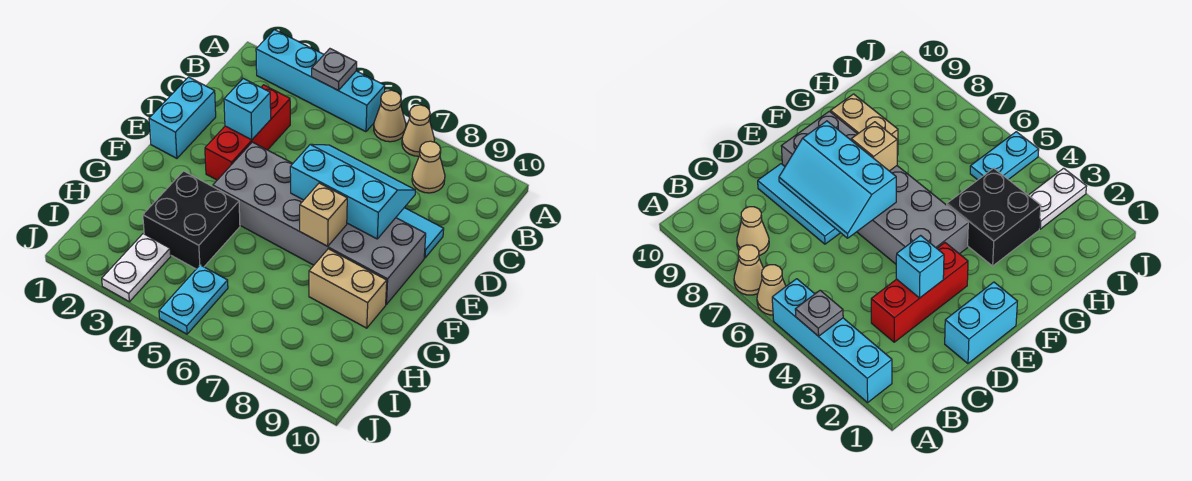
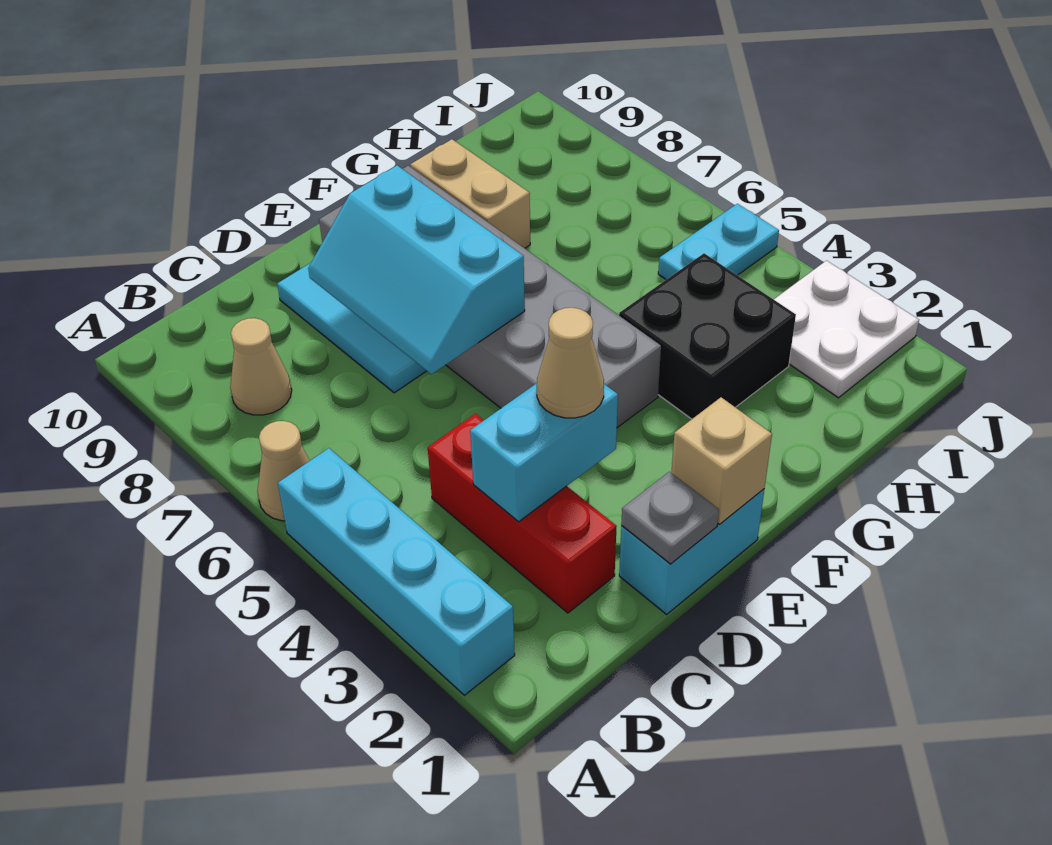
grey plate A4 level 2 -> grey plate D1 level 2
tan cone A7 level 1 -> tan cone D3 level 3
red brick C3:E3 level 1 -> red brick C2:C4 level 1
cyan brick D3 level 2 -> cyan brick C3:D3 level 2
tan brick F7 level 2 -> tan brick E1 level 2
white plate I3:J3 level 1 -> white plate I2:J3 level 1

